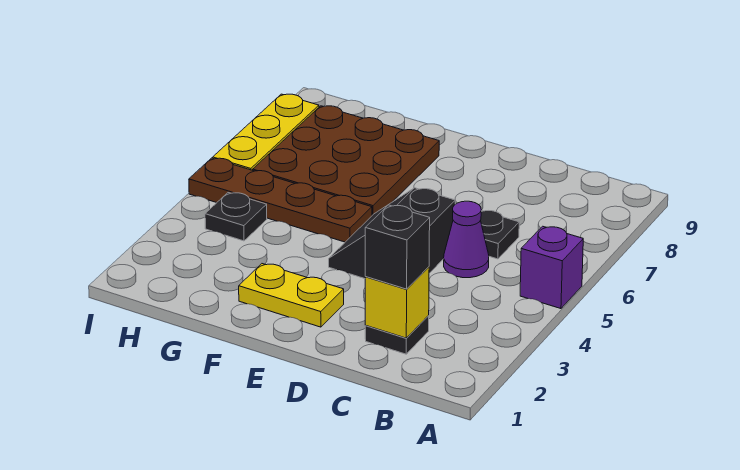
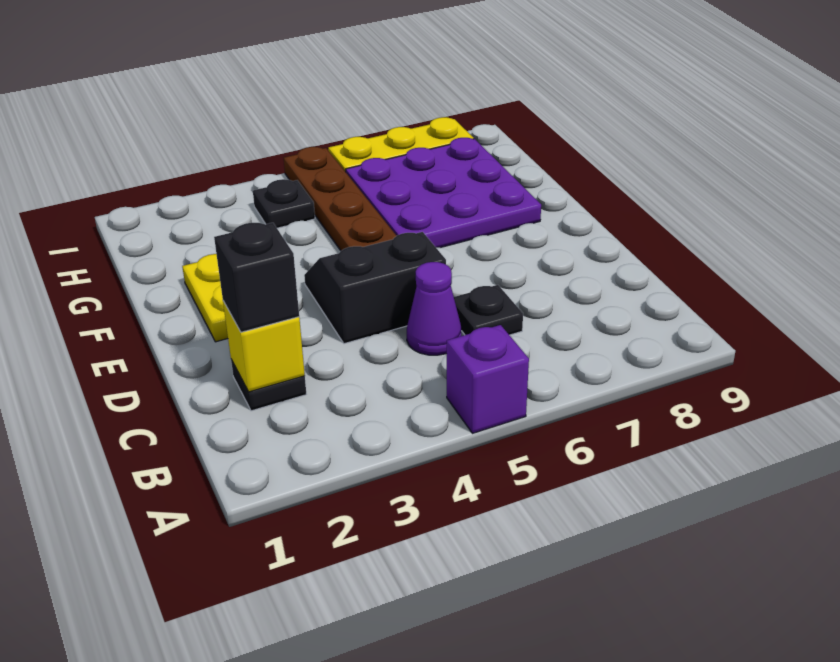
brown plate F6:H8 level 1 -> purple plate F6:H8 level 1

